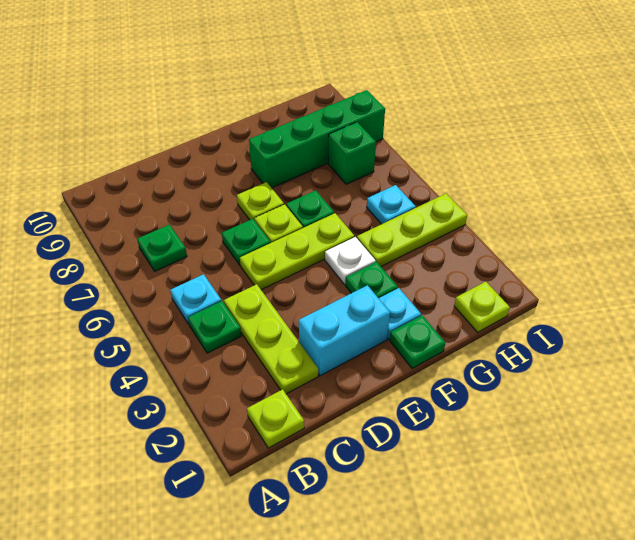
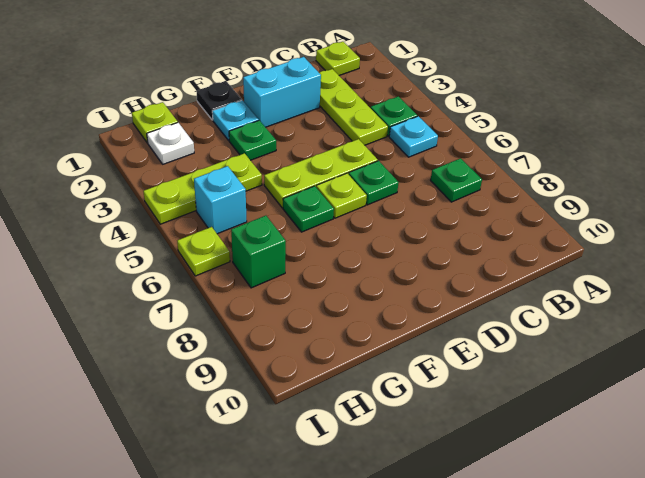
lime plate E7 level 1 -> lime plate I6 level 1
green plate F1 level 1 -> black plate F1 level 1
white plate F4 level 1 -> white plate H2 level 1
green brick F8:I8 level 1 -> none
cyan plate H5 level 1 -> cyan brick H5 level 1

